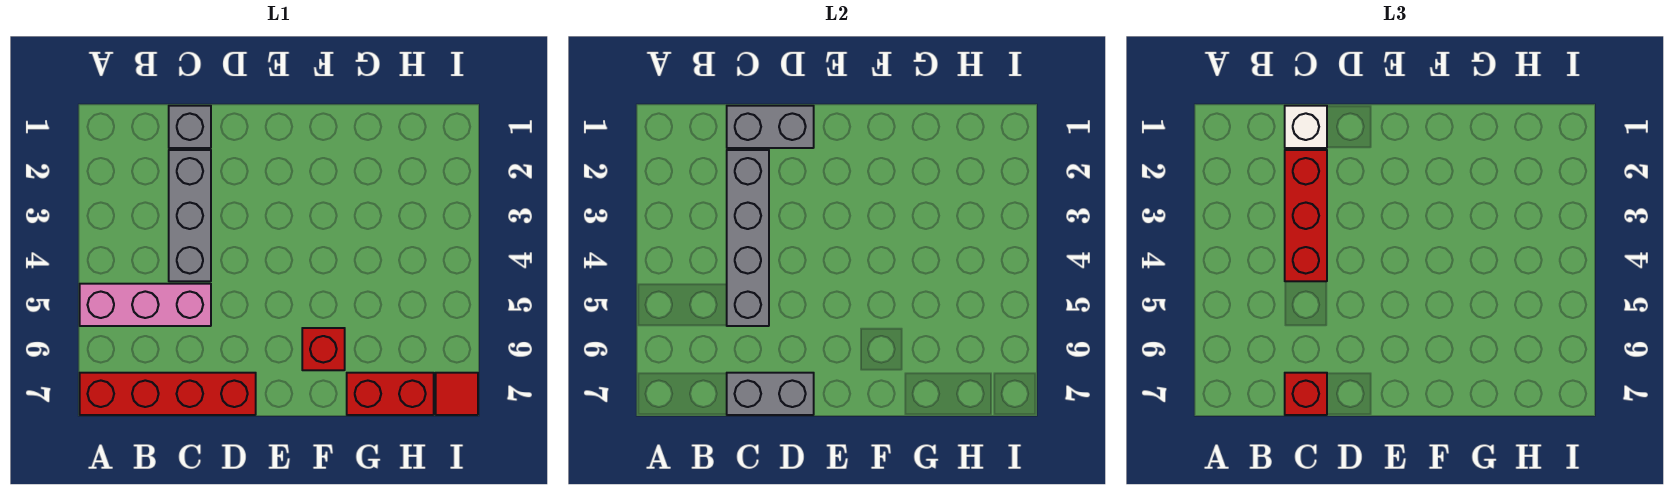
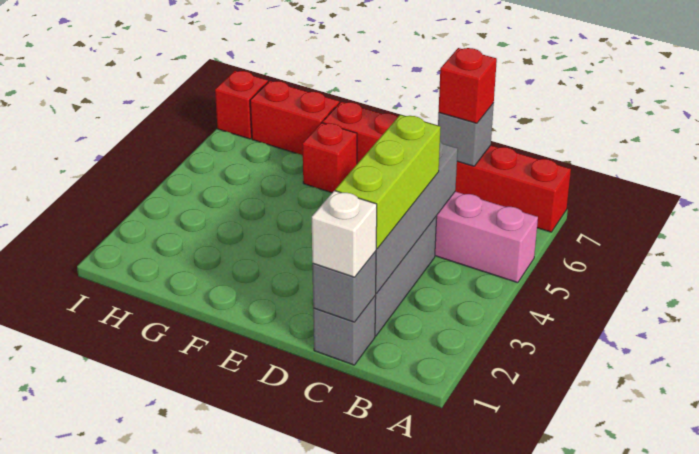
red brick A7:D7 level 1 -> red brick A7:F7 level 1
grey brick C1:D1 level 2 -> grey brick C1 level 2
red brick C2:C4 level 3 -> lime brick C2:C4 level 3
grey brick C7:D7 level 2 -> grey brick C7 level 2
red tile I7 level 1 -> red brick I7 level 1

